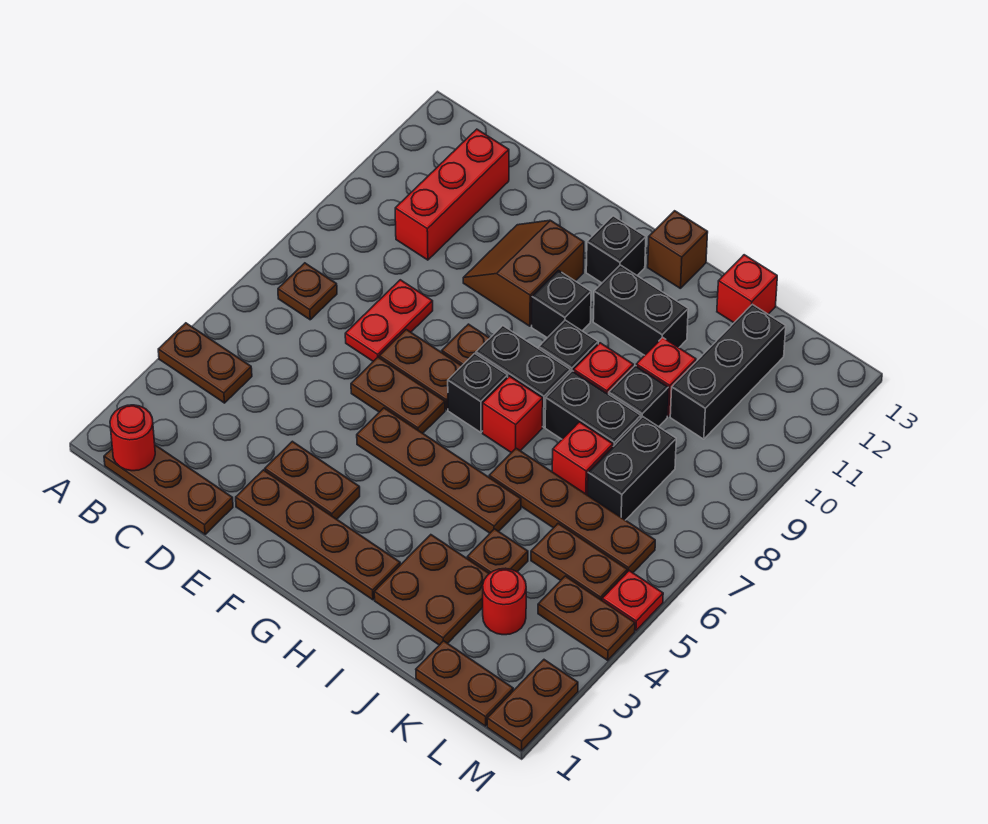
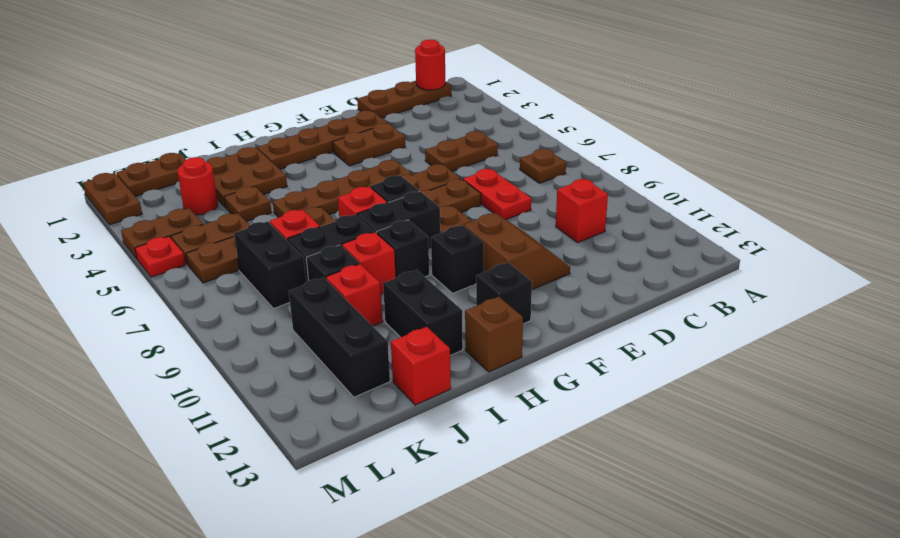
brown plate A4:B4 level 1 -> brown plate C5:D5 level 1
red brick C10:C12 level 1 -> red brick C10 level 1
black brick H11:I11 level 1 -> black brick I11:I12 level 1

